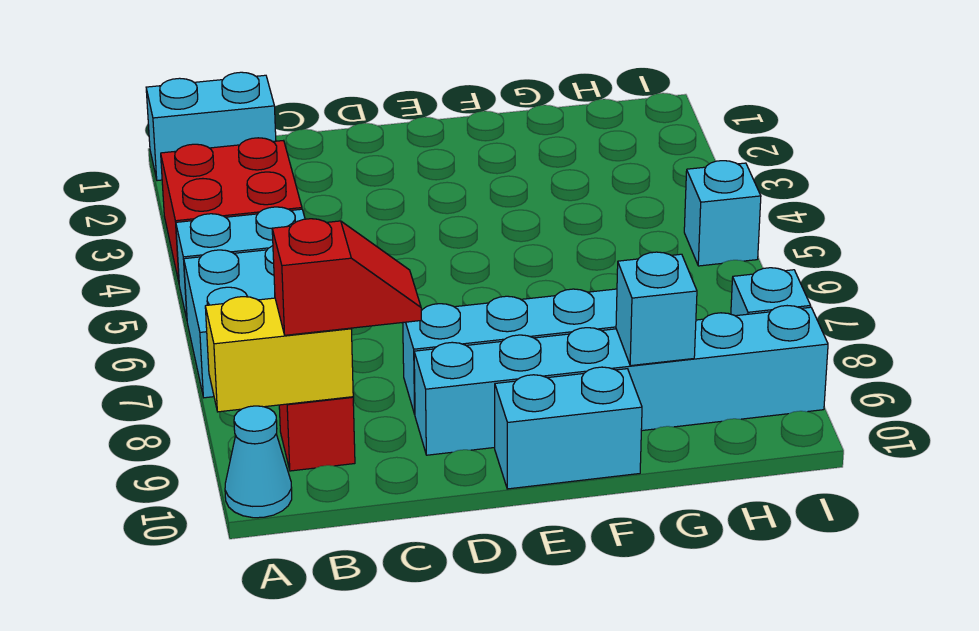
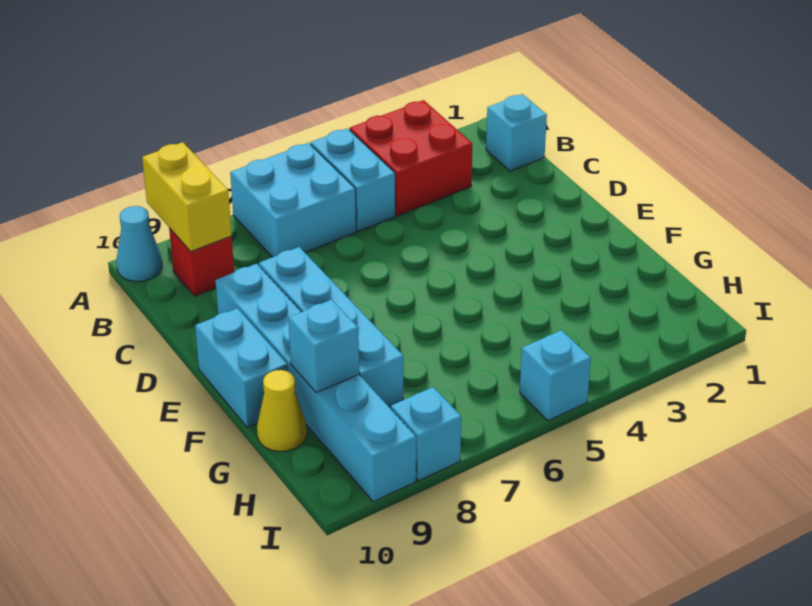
cyan brick A1:B1 level 1 -> cyan brick B1 level 1
red slope B9:C9 level 3 top B -> none
none -> yellow cone G10 level 1

